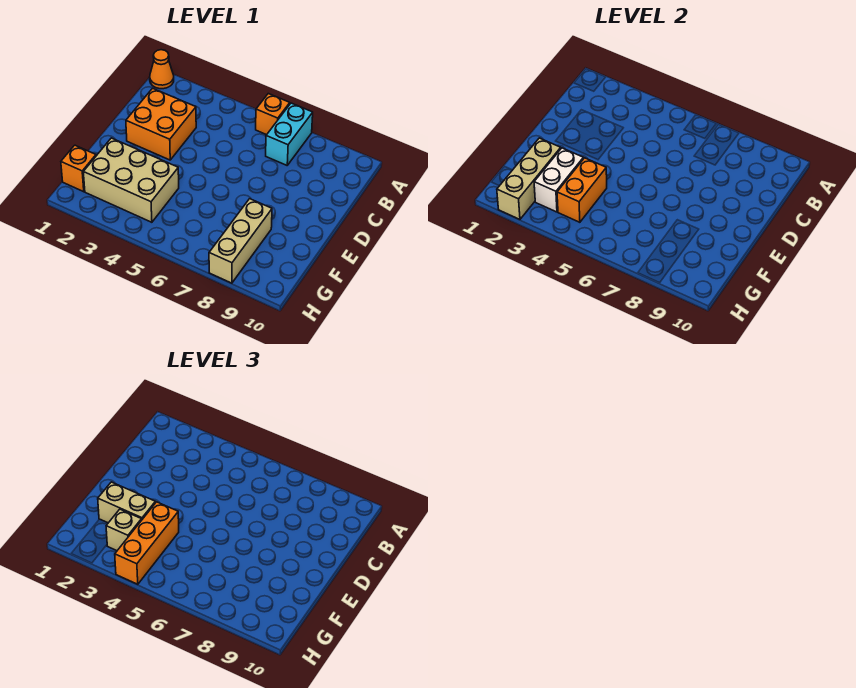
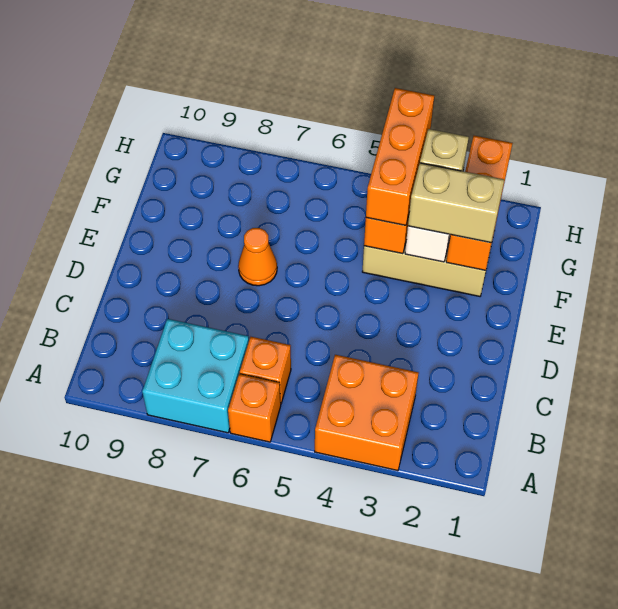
orange cone A1 level 1 -> orange cone E7 level 1
cyan brick A7:B7 level 1 -> cyan brick A7:B8 level 1
orange brick C2:D3 level 1 -> orange brick A3:B4 level 1
tan brick F2:H2 level 2 -> orange brick F2:H2 level 2
tan brick F8:H8 level 1 -> none
orange brick G1 level 1 -> orange brick B6 level 1

